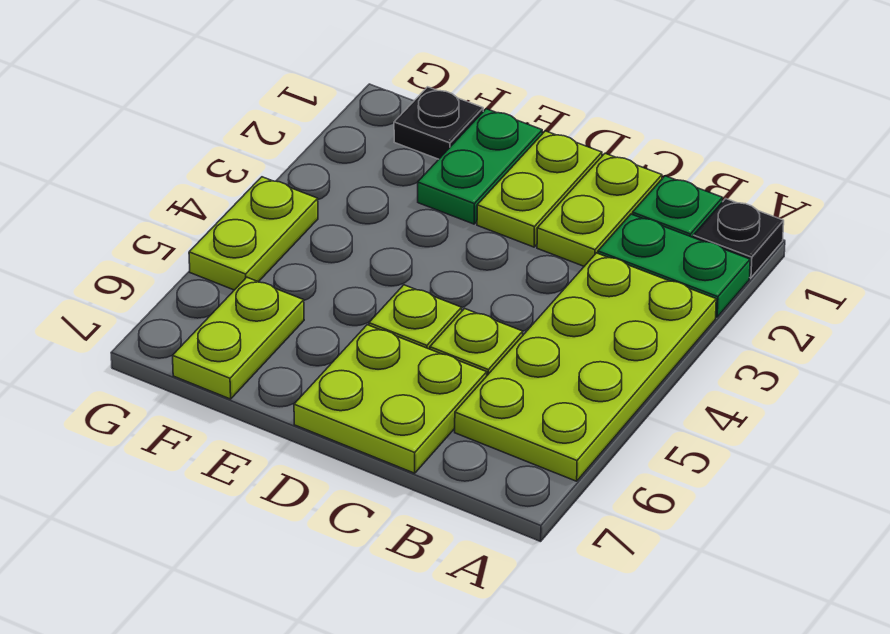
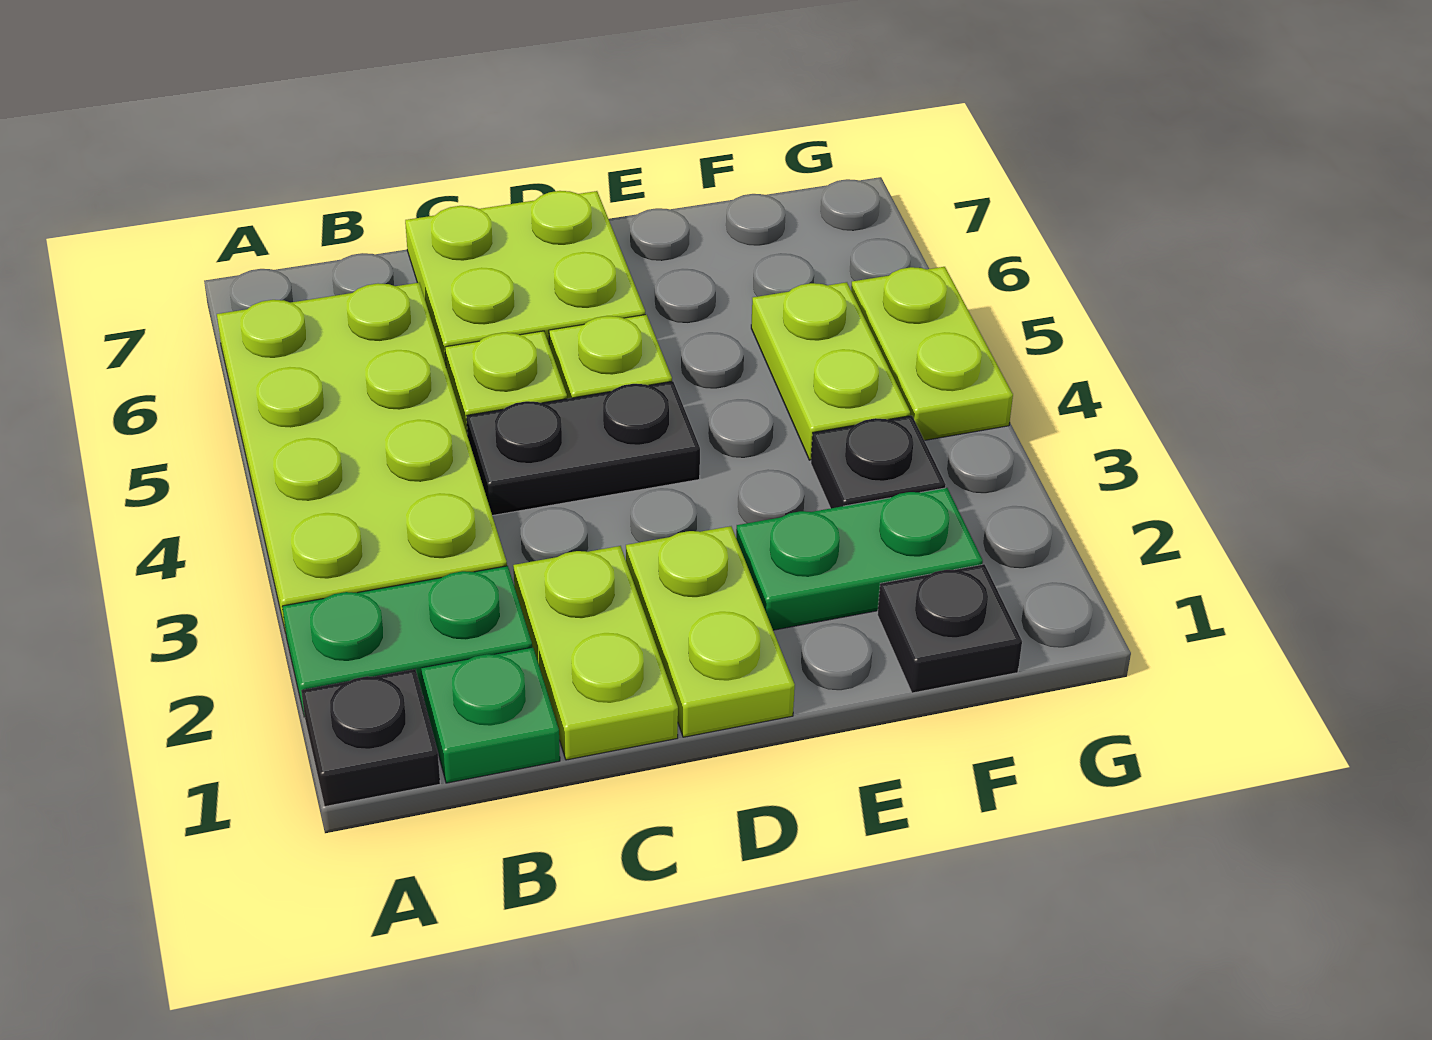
none -> black plate C4:D4 level 1
green plate E1:E2 level 1 -> green plate E2:F2 level 1
none -> black plate F3 level 1
lime plate F6:F7 level 1 -> lime plate F4:F5 level 1

